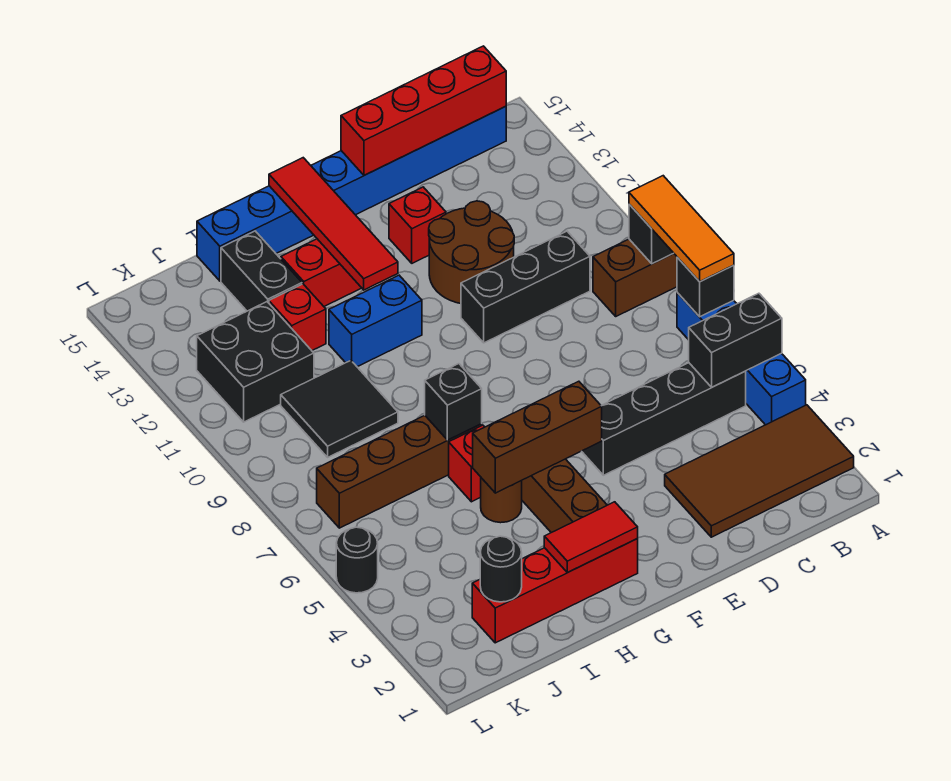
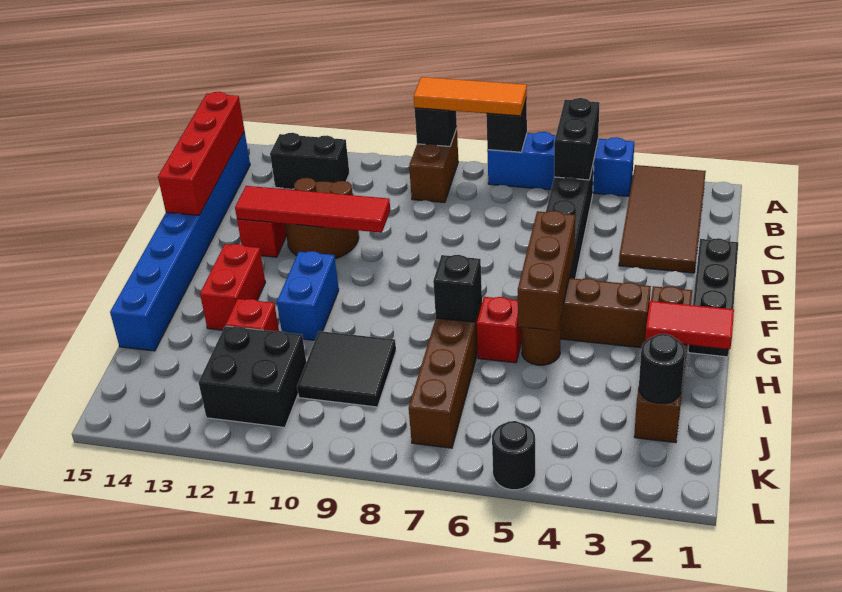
black brick C10:E10 level 1 -> black brick E1:G1 level 1
red brick G2:J2 level 1 -> brown brick G2:J2 level 1
red tile G2:H2 level 2 -> red tile H1:H2 level 2
red tile G12:G15 level 2 -> red tile E10:E13 level 2
black brick I13:I14 level 1 -> black brick B12:B13 level 1

